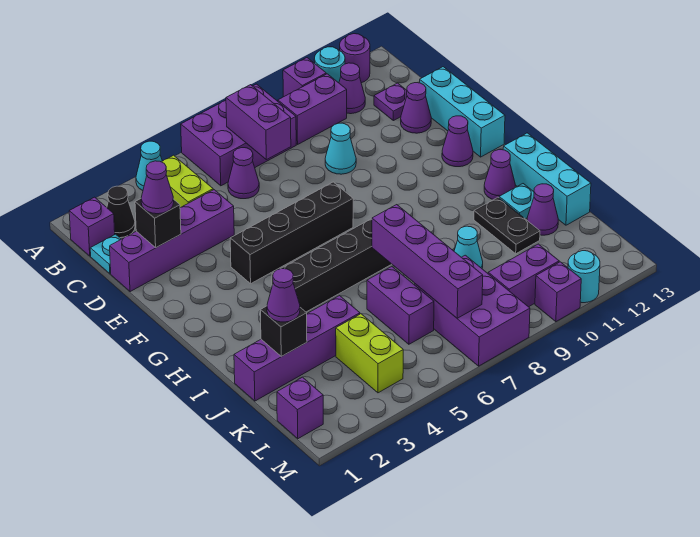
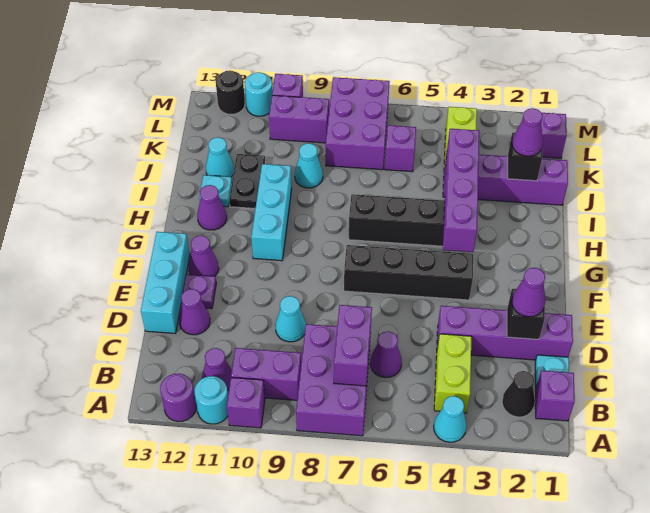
purple brick A6:B8 level 1 -> purple brick A7:C8 level 1
purple plate C12 level 1 -> purple plate E12 level 1
cyan brick H13:J13 level 1 -> cyan brick G10:I10 level 1
purple brick I7:L7 level 2 -> purple brick G4:J4 level 2
purple brick J6:K6 level 1 -> purple brick K6 level 1
purple cone J12 level 1 -> cyan cone J12 level 1
none -> black round brick M12 level 1

